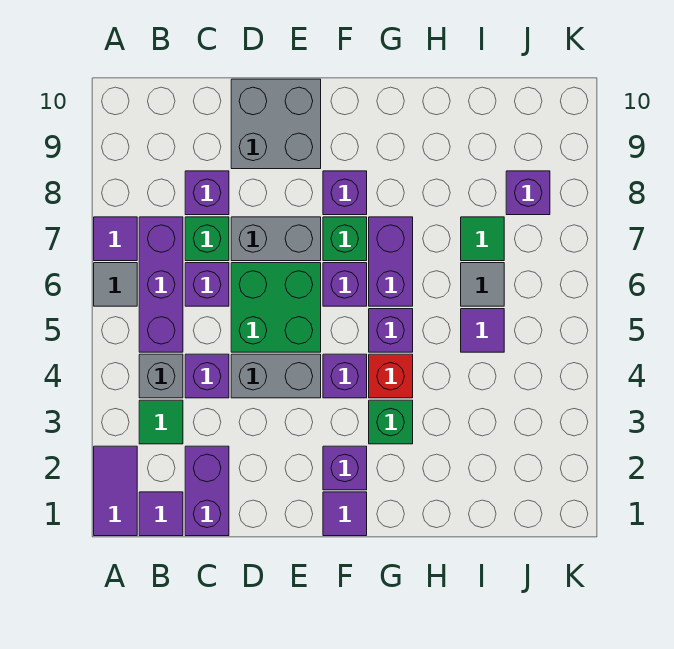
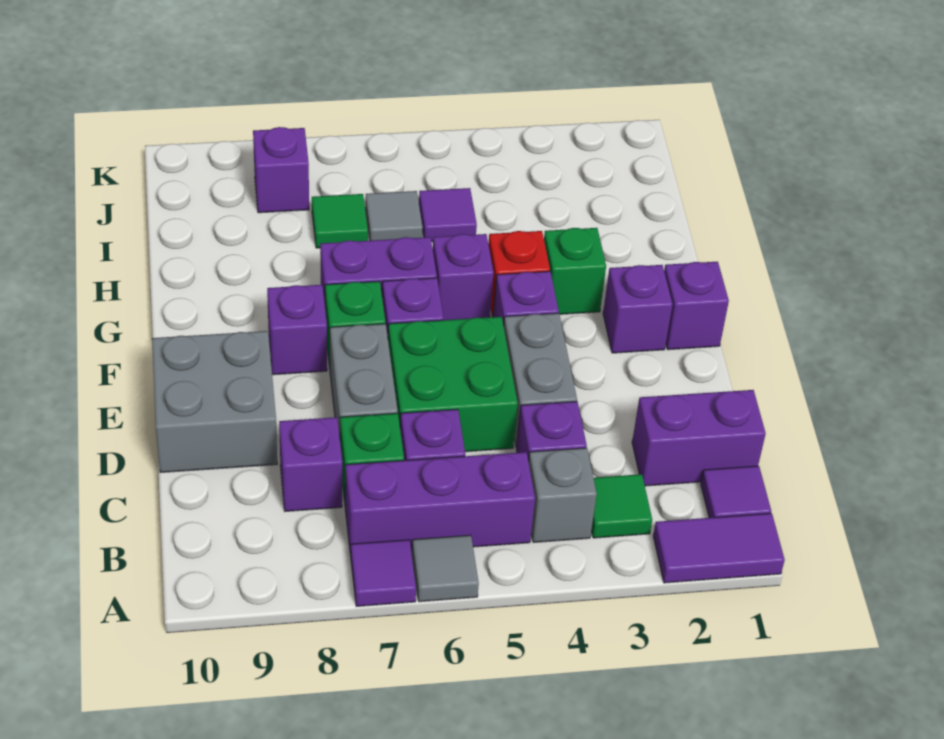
purple tile F1 level 1 -> purple brick F1 level 1

